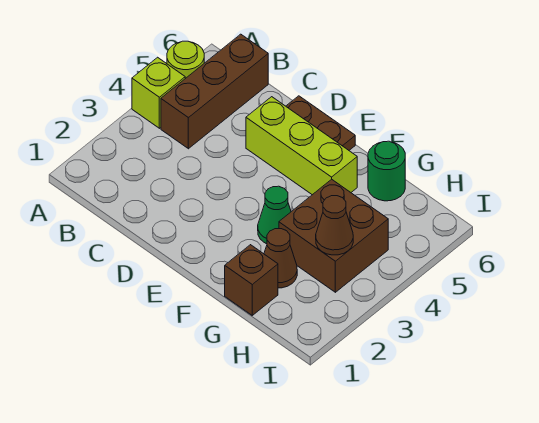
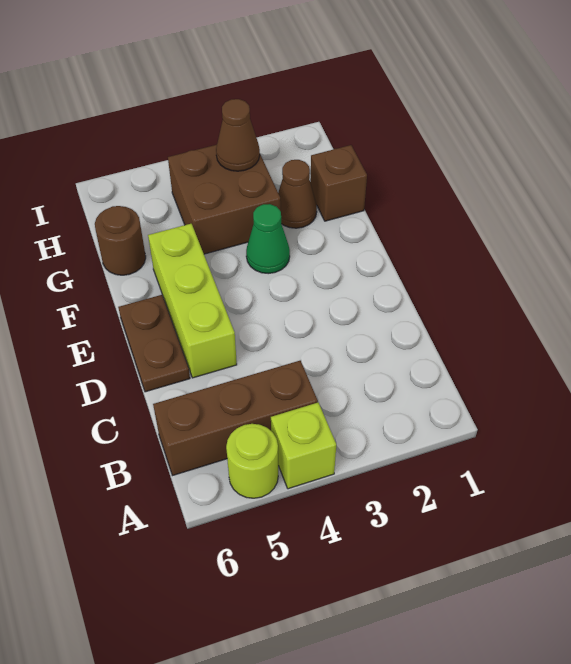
green round brick G6 level 1 -> brown round brick G6 level 1

